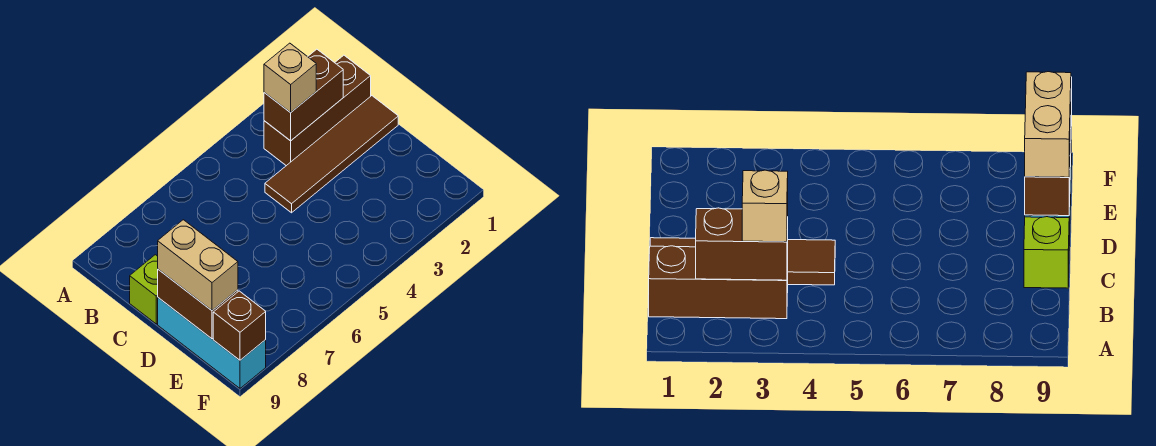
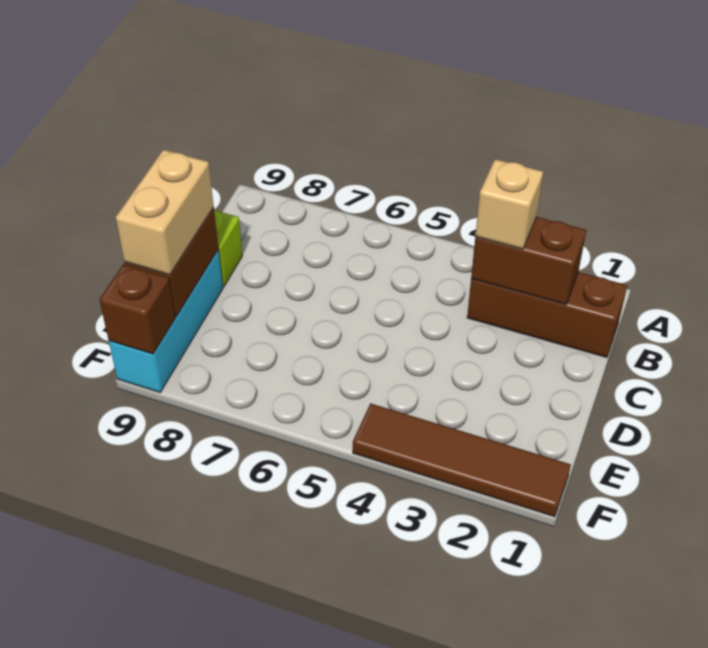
brown tile C1:C4 level 1 -> brown tile F1:F4 level 1

